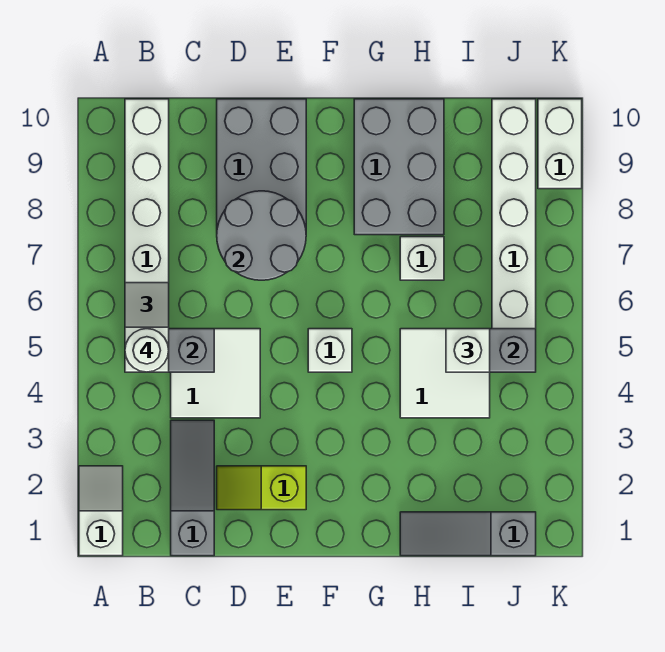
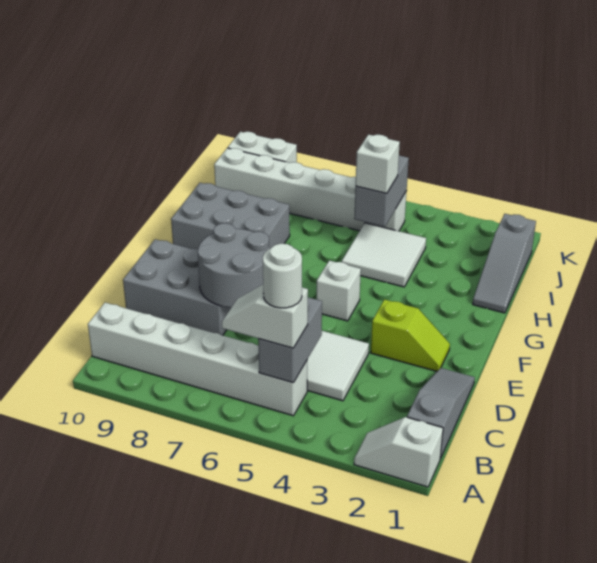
grey slope C1:C3 level 1 top 1 -> grey slope B1:D1 level 1 top B
lime slope D2:E2 level 1 top E -> lime slope E2:E3 level 1 top 3
white brick H7 level 1 -> none

